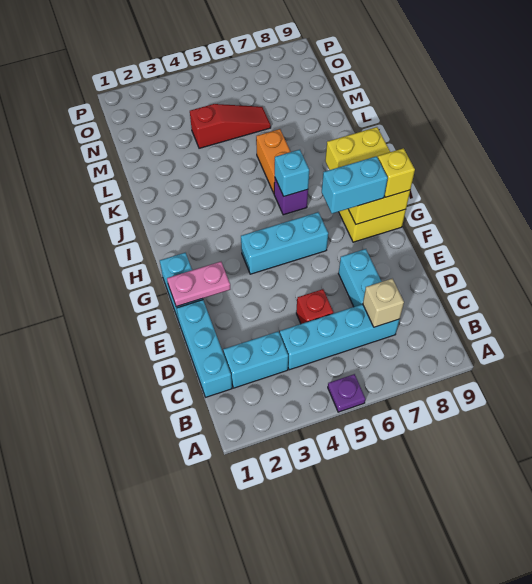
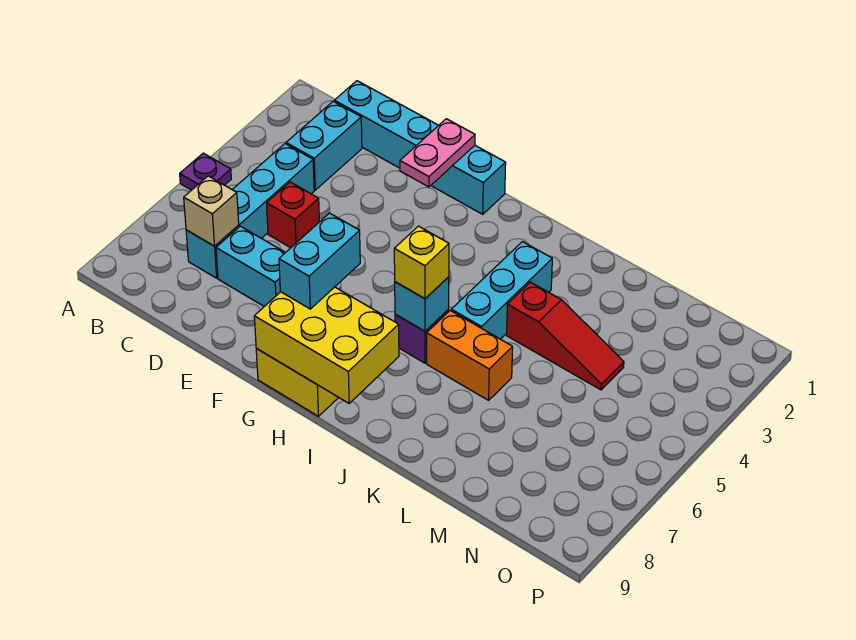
cyan brick G4:G6 level 1 -> cyan brick J3:J5 level 1
yellow brick G9 level 3 -> yellow brick I6 level 3
red slope M4:M6 level 1 top 4 -> red slope K4:M4 level 1 top K

